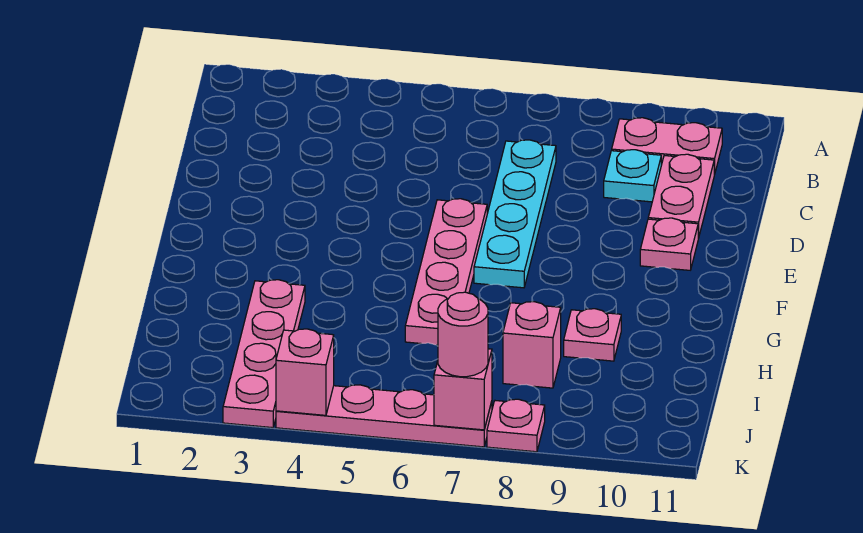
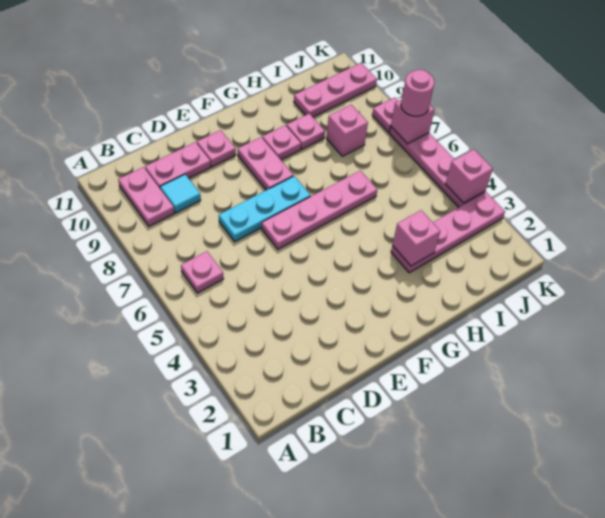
none -> pink plate B6 level 1
cyan plate C7:F7 level 1 -> cyan plate D7:F7 level 1
cyan plate C9 level 1 -> cyan tile C9 level 1
none -> pink plate F8:F9 level 1
none -> pink plate G9 level 1
none -> pink brick H3 level 2
none -> pink plate I10:K10 level 1

